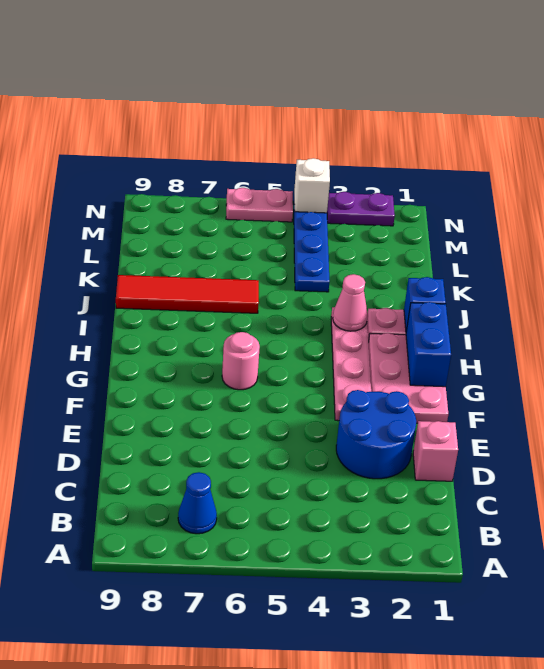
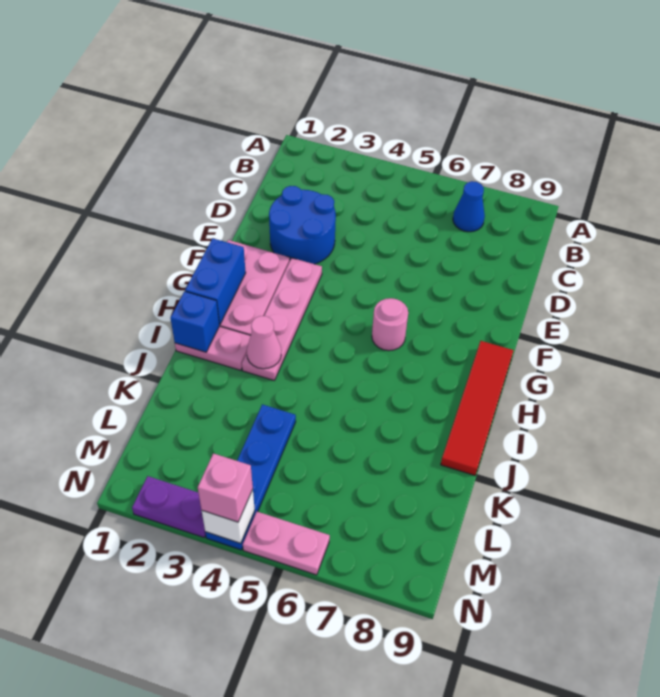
pink brick D1 level 1 -> pink brick N4 level 3
red tile J6:J9 level 1 -> red tile G9:J9 level 1

